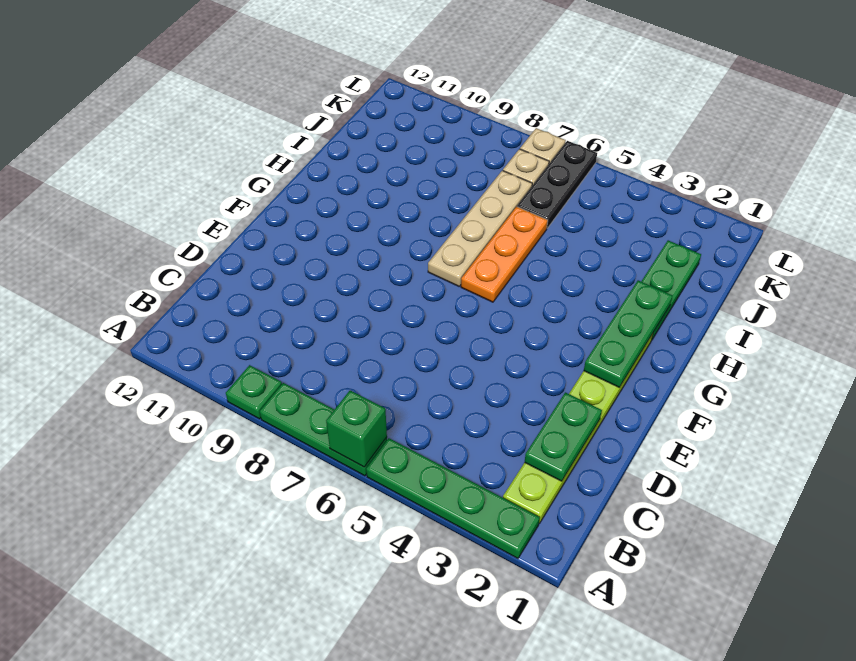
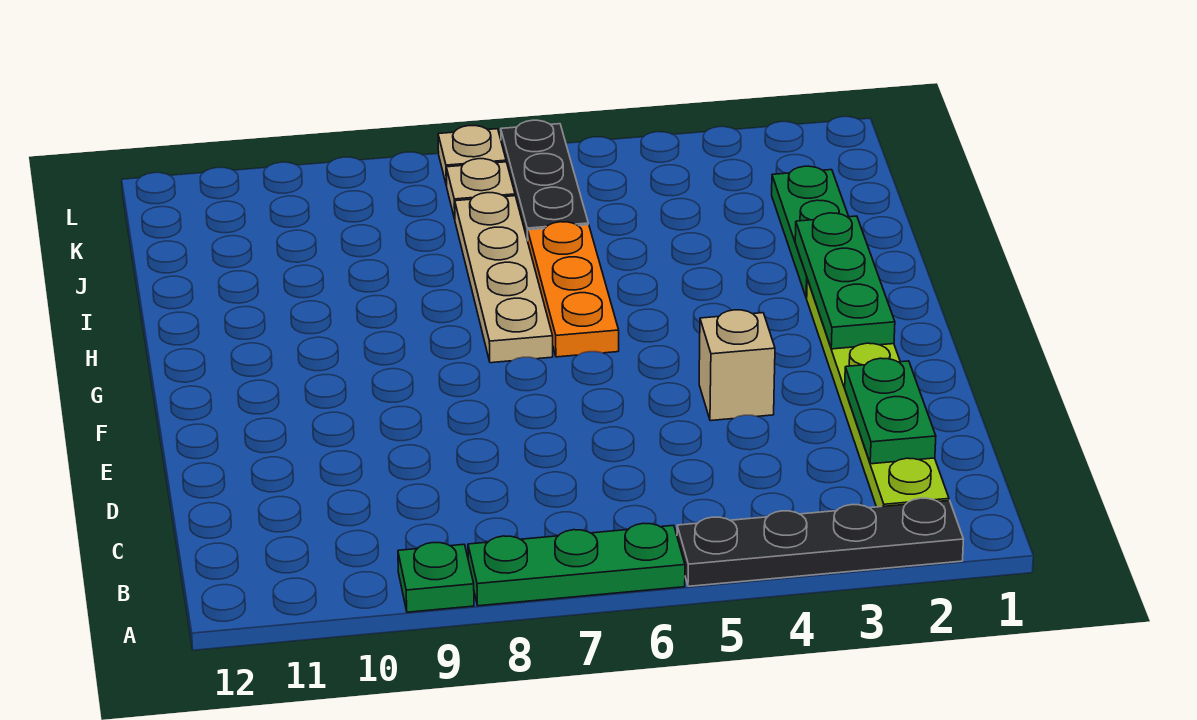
green plate A2:A5 level 1 -> black plate A2:A5 level 1
green brick A6 level 2 -> none
none -> tan brick E4 level 1

